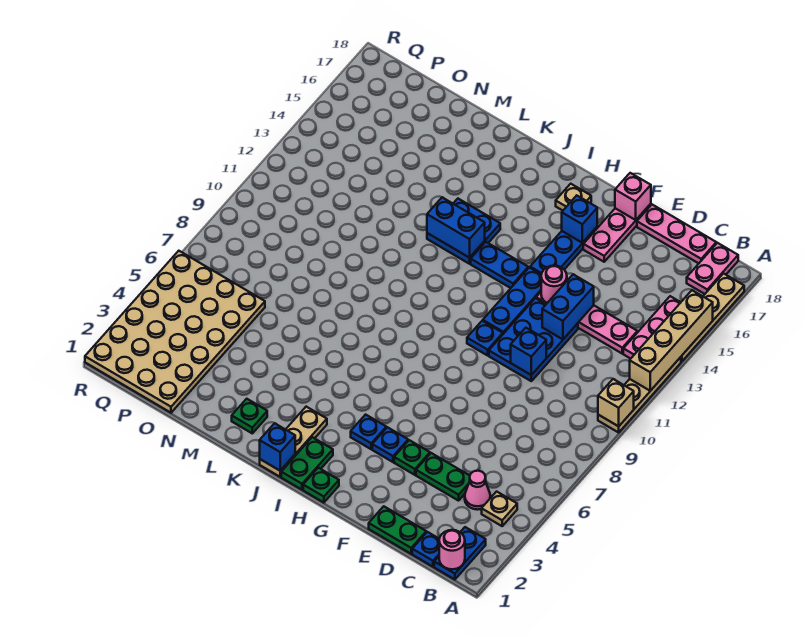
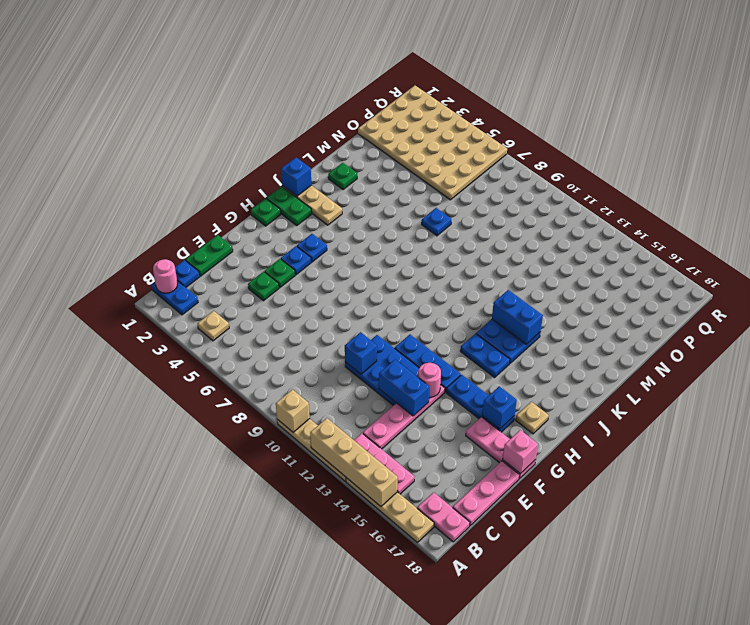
pink cone C4 level 1 -> none
green plate D4:E4 level 1 -> green plate E4 level 1
blue plate G10 level 1 -> blue plate M7 level 1
blue plate H13:I13 level 1 -> blue plate I13:I14 level 1
blue brick J13:K13 level 2 -> blue brick K13:K14 level 2

